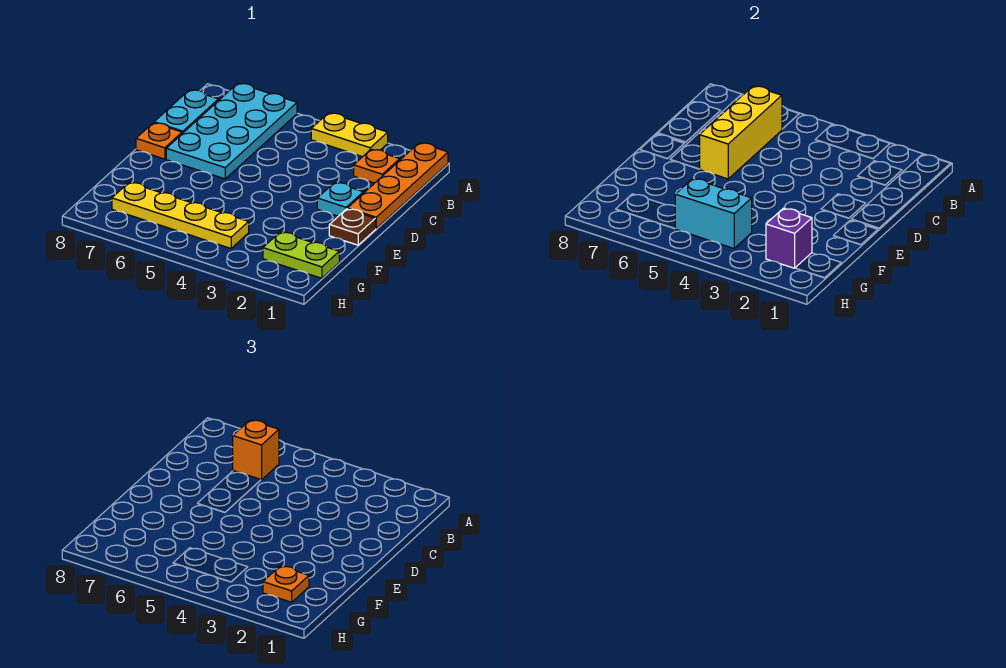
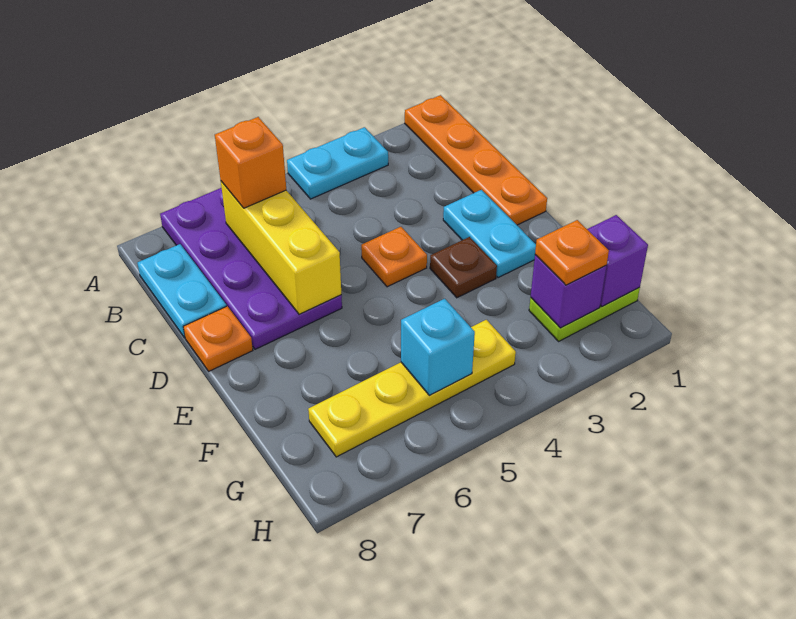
yellow plate A3:A4 level 1 -> cyan plate A3:A4 level 1
cyan plate A6:D7 level 1 -> purple plate A6:D7 level 1
orange plate B2 level 1 -> orange plate D4 level 1
cyan plate D2 level 1 -> cyan plate D2:E2 level 1
brown plate E1 level 1 -> brown plate E3 level 1
none -> purple brick G1 level 2
cyan brick G4:G5 level 2 -> cyan brick G5 level 2

